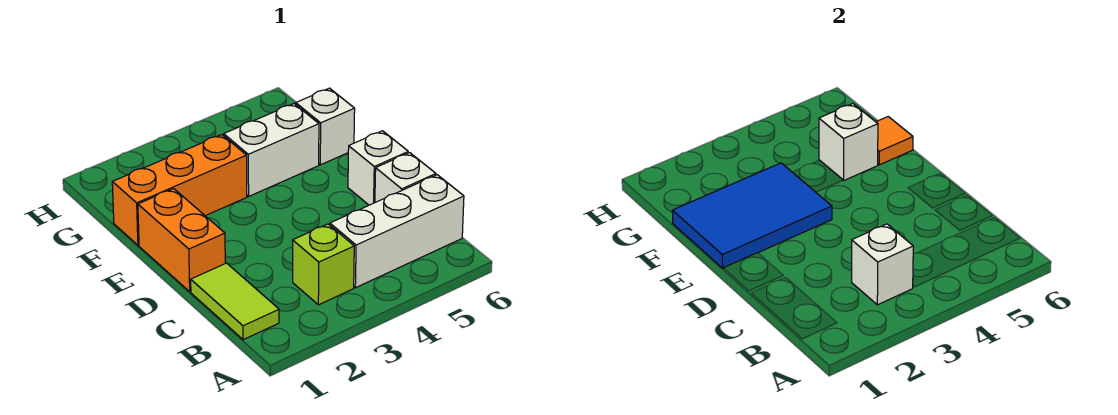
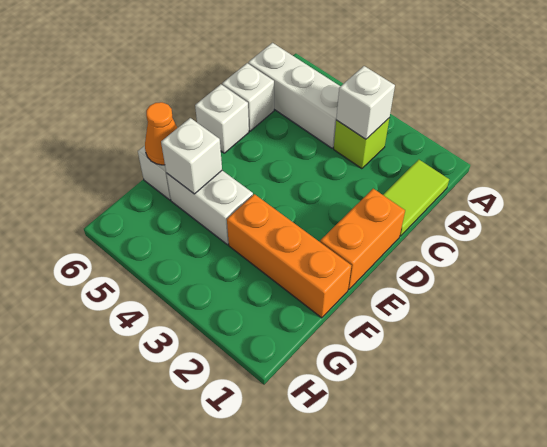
blue tile E1:F3 level 2 -> none
orange tile F6 level 2 -> orange cone F6 level 2

